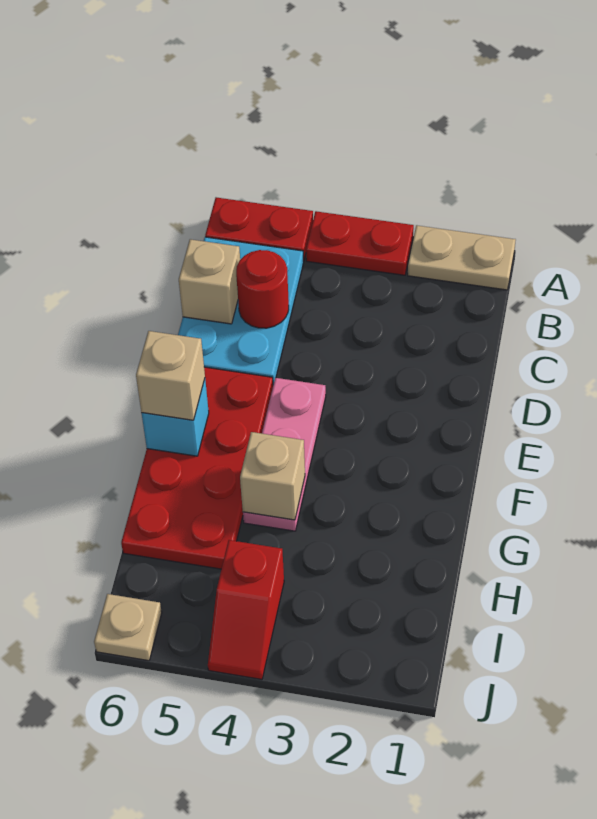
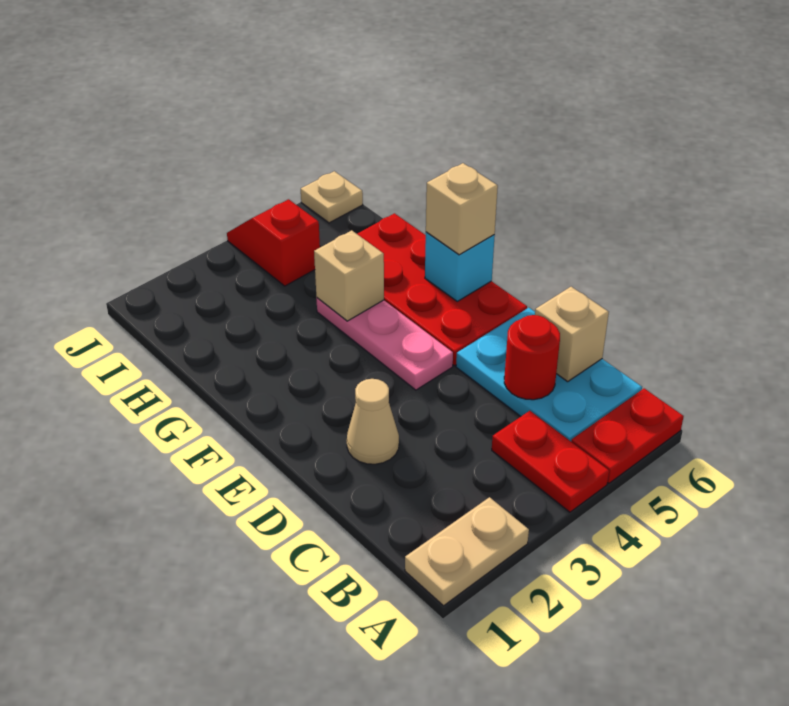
red plate A3:A4 level 1 -> red plate A4:B4 level 1
none -> tan cone D2 level 1

